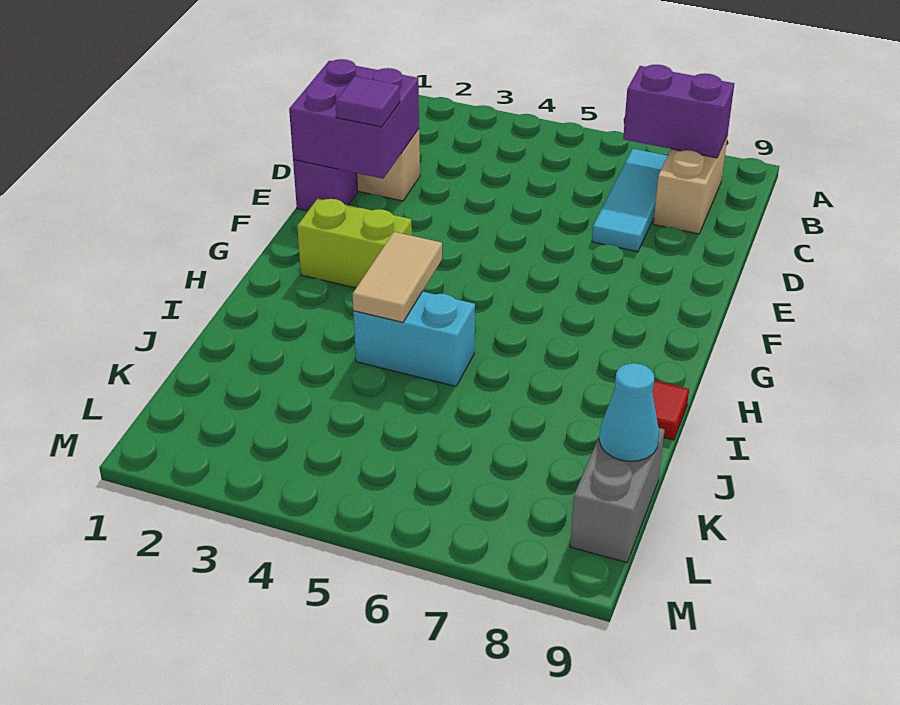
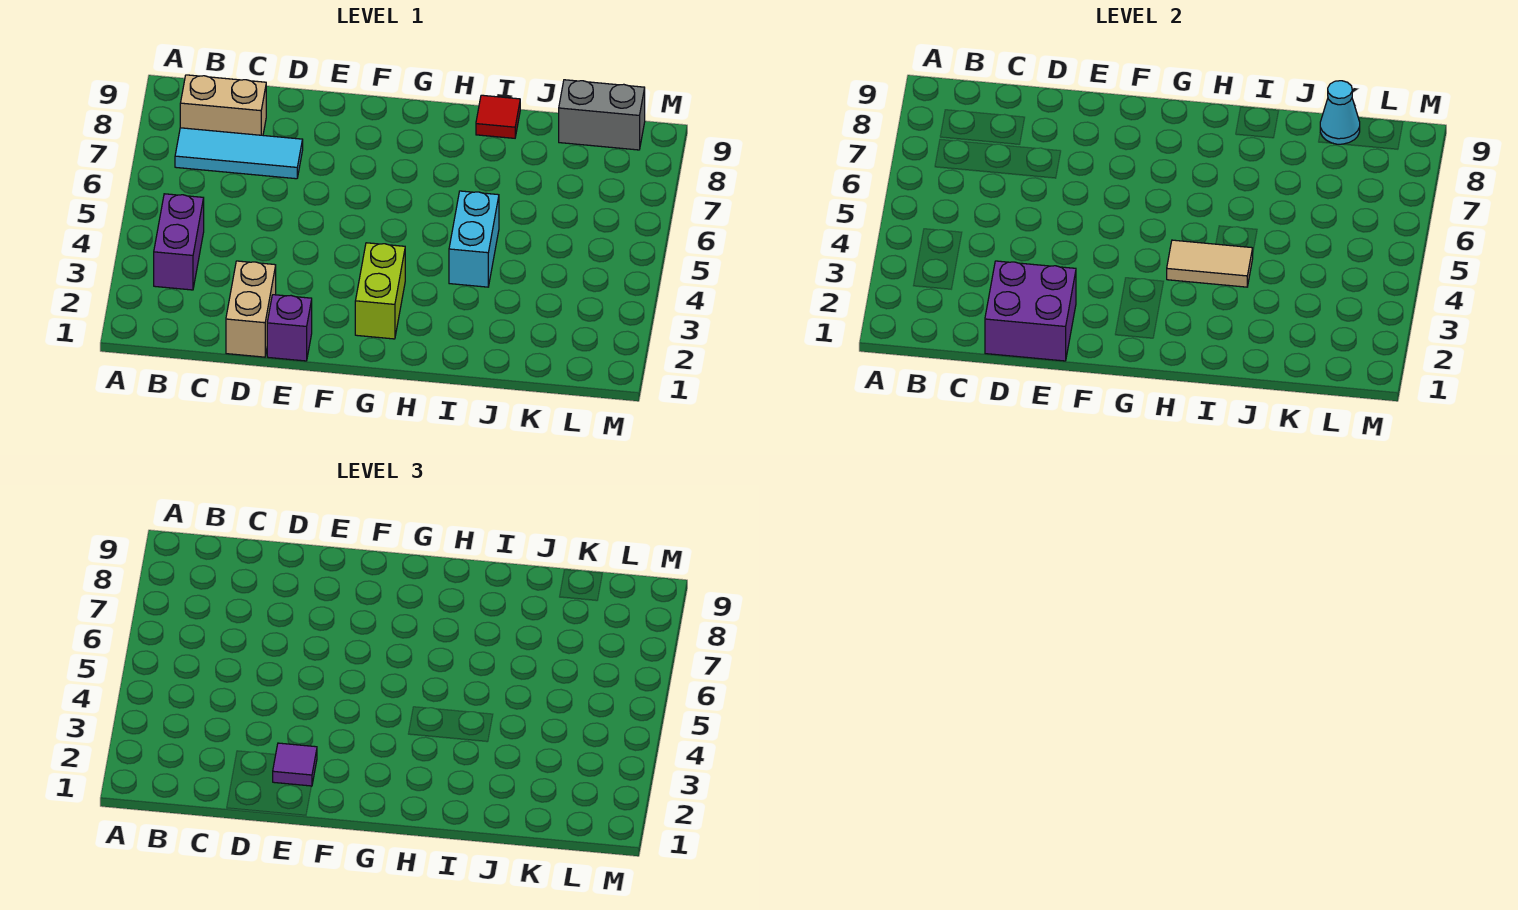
purple brick B7:B8 level 2 -> purple brick B3:B4 level 1

